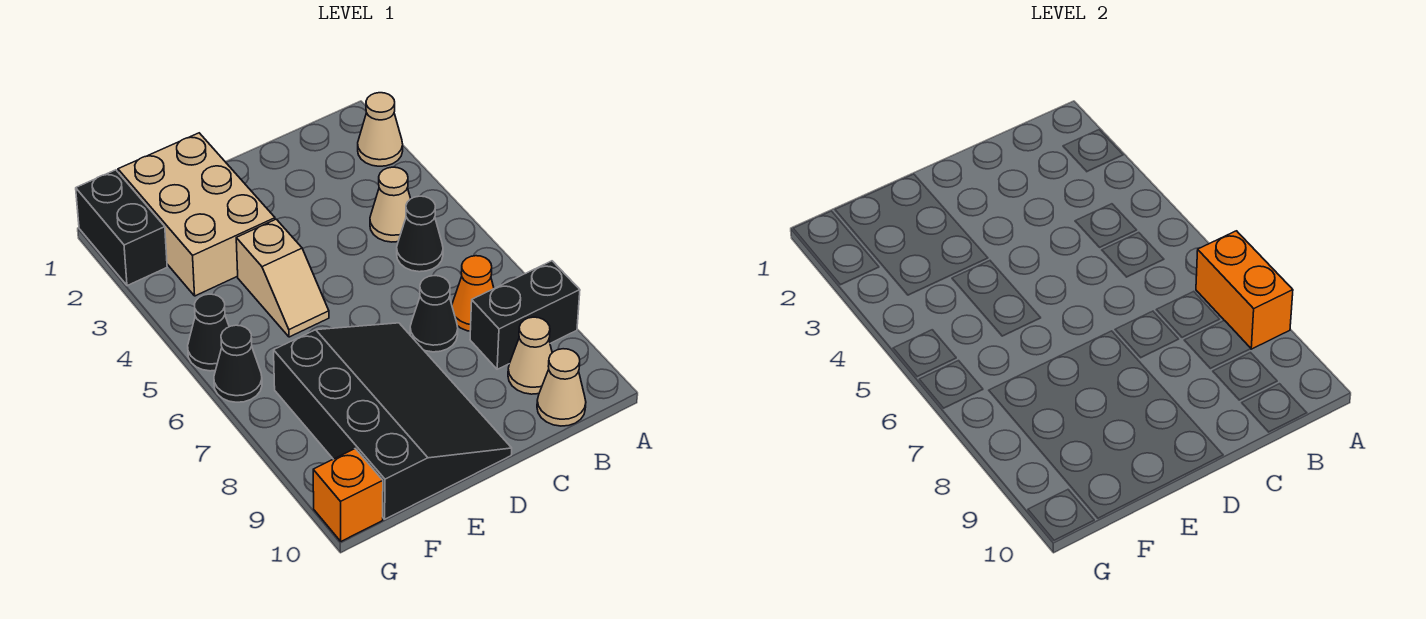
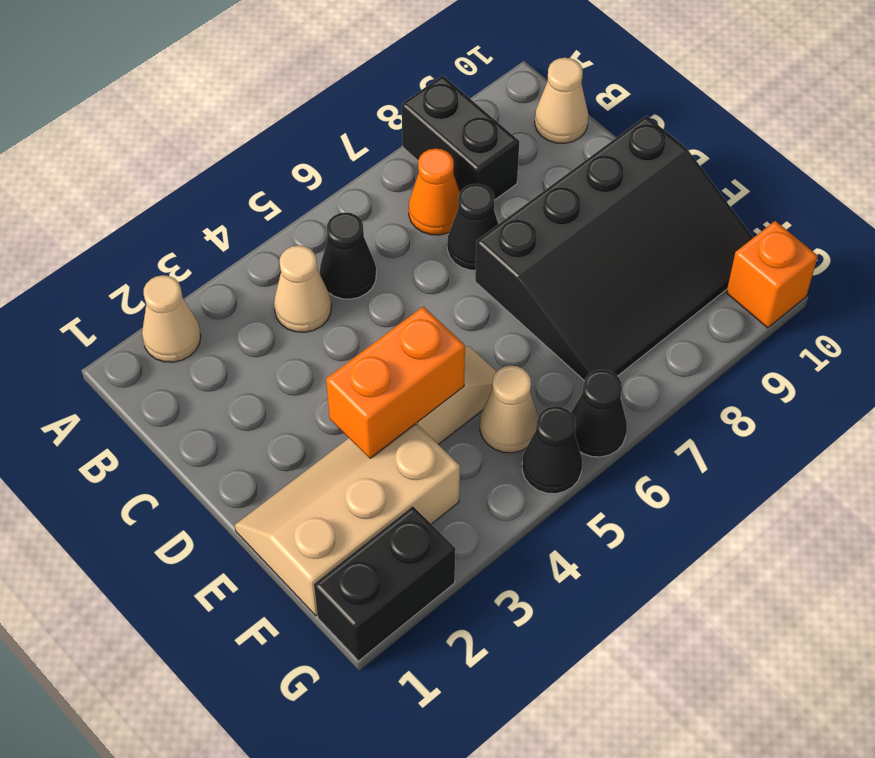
orange brick A7:A8 level 2 -> orange brick E3:E4 level 2
tan cone B9 level 1 -> tan cone F5 level 1
black slope D7:F10 level 1 top F -> black slope D7:F10 level 1 top D
tan brick E1:F3 level 1 -> tan slope E1:F3 level 1 top F

